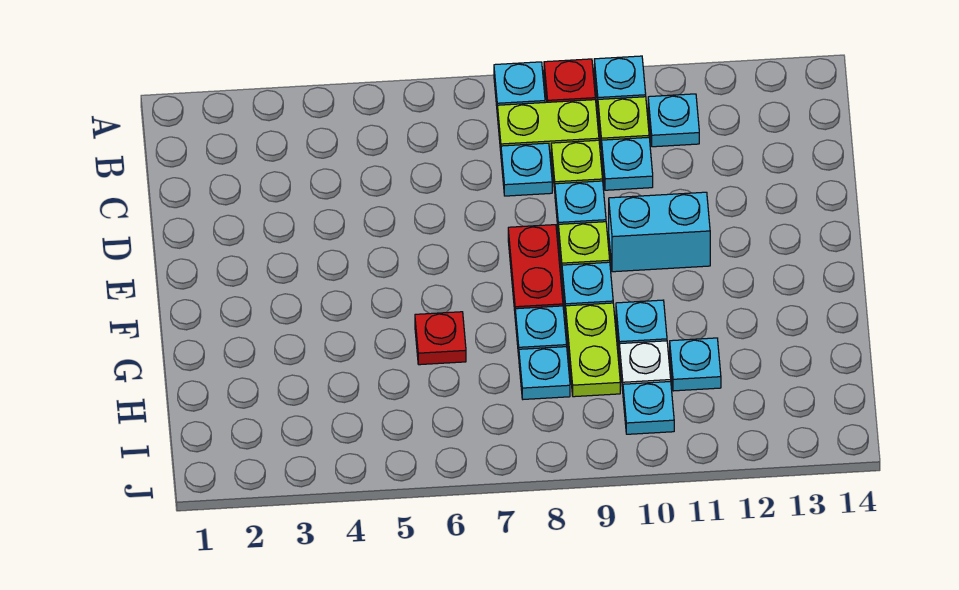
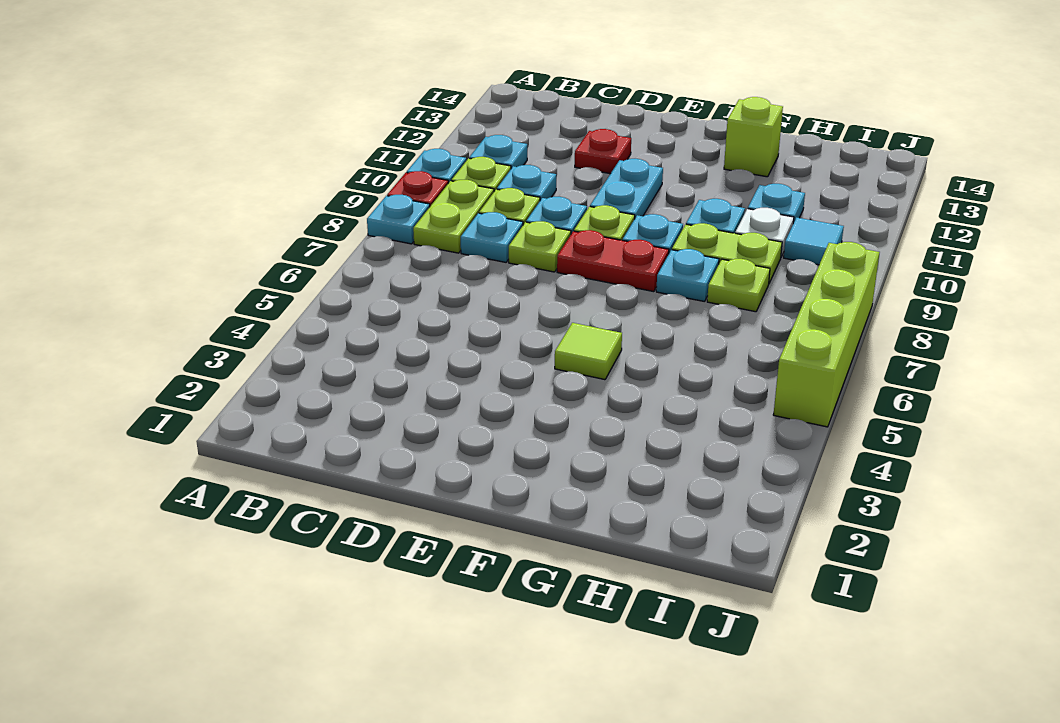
none -> lime plate D8 level 1
cyan brick E10:E11 level 1 -> cyan plate E10:E11 level 1
none -> lime tile F5 level 1
red plate G6 level 1 -> red plate D12 level 1
none -> lime brick G13 level 1
cyan plate H8 level 1 -> lime plate H8 level 1
cyan plate I10 level 1 -> cyan tile I10 level 1
none -> lime brick J5:J8 level 1

